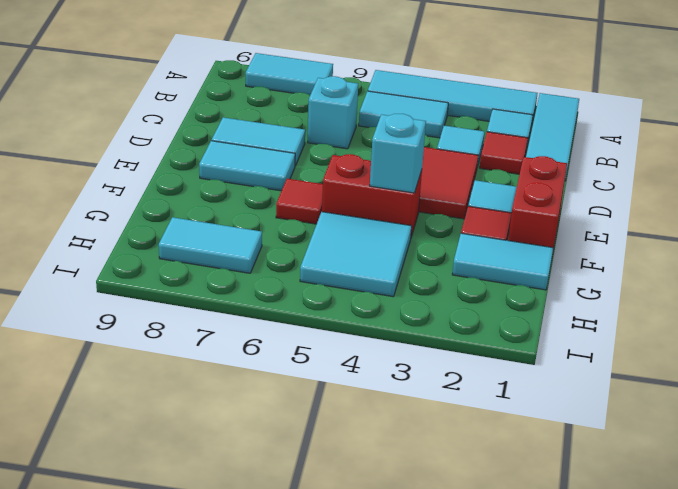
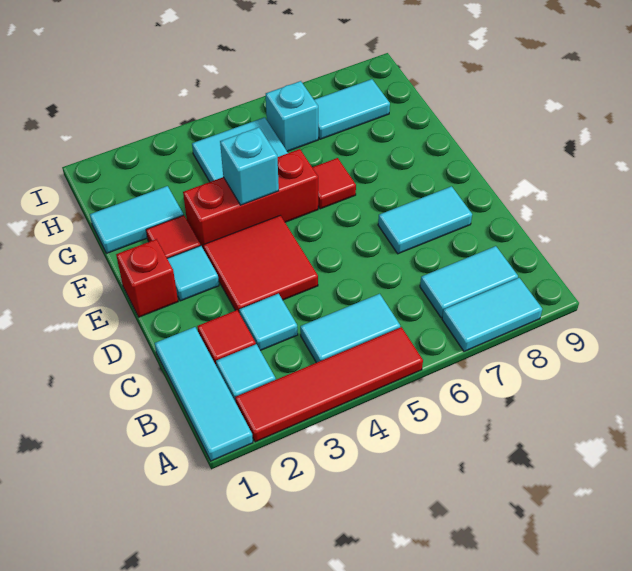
cyan tile A2:A5 level 1 -> red tile A2:A5 level 1
cyan brick C6 level 1 -> cyan brick H6 level 1
red brick E1:F1 level 1 -> red brick E1 level 1
cyan tile E7:E8 level 1 -> cyan tile B7:B8 level 1
red brick F4:F5 level 1 -> red brick F3:F5 level 1

